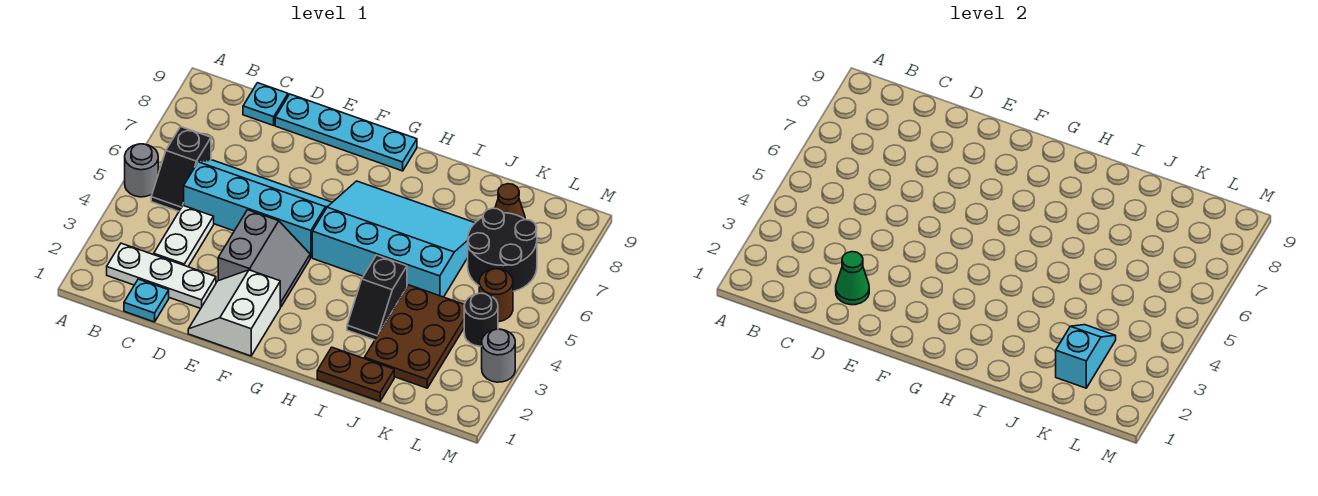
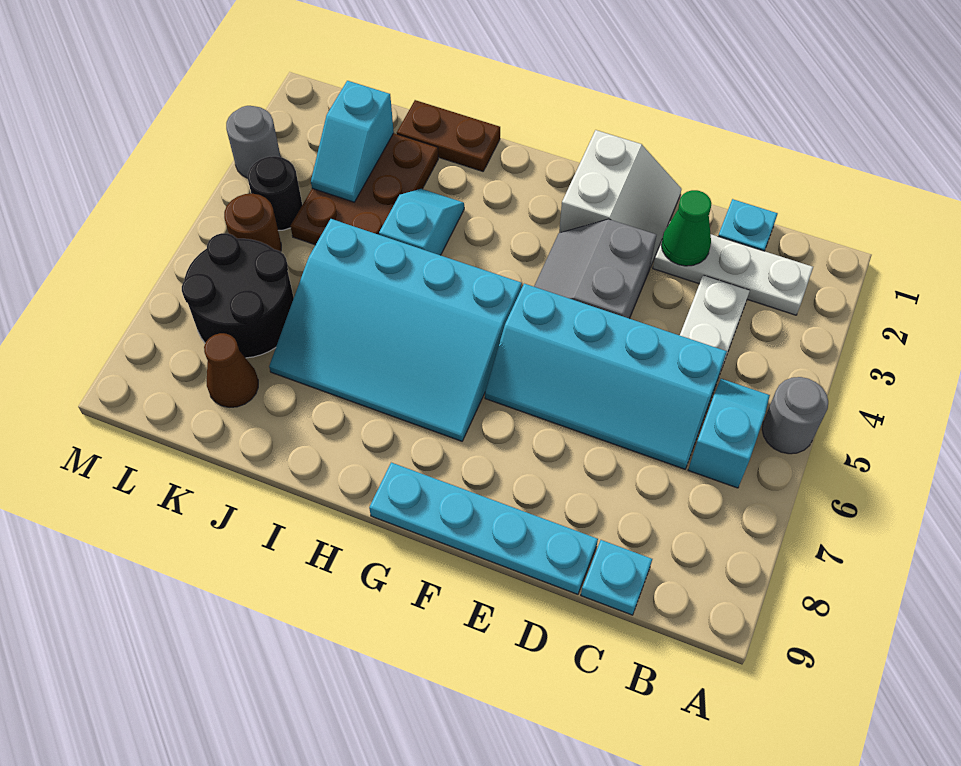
black slope B5:B6 level 1 top 6 -> cyan slope B5:B6 level 1 top 6
black slope I3:I4 level 1 top 4 -> cyan slope I3:I4 level 1 top 4

